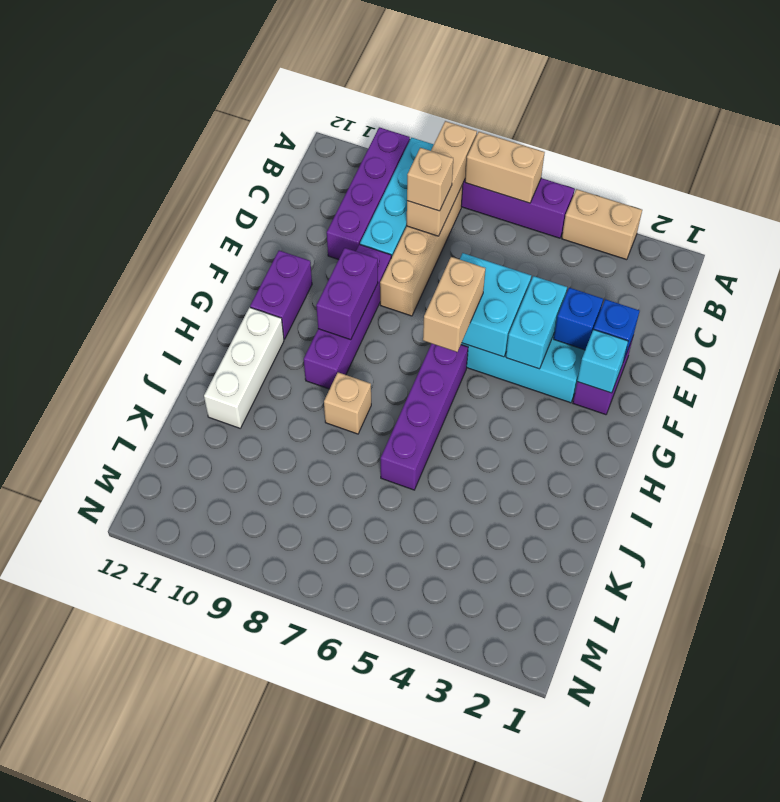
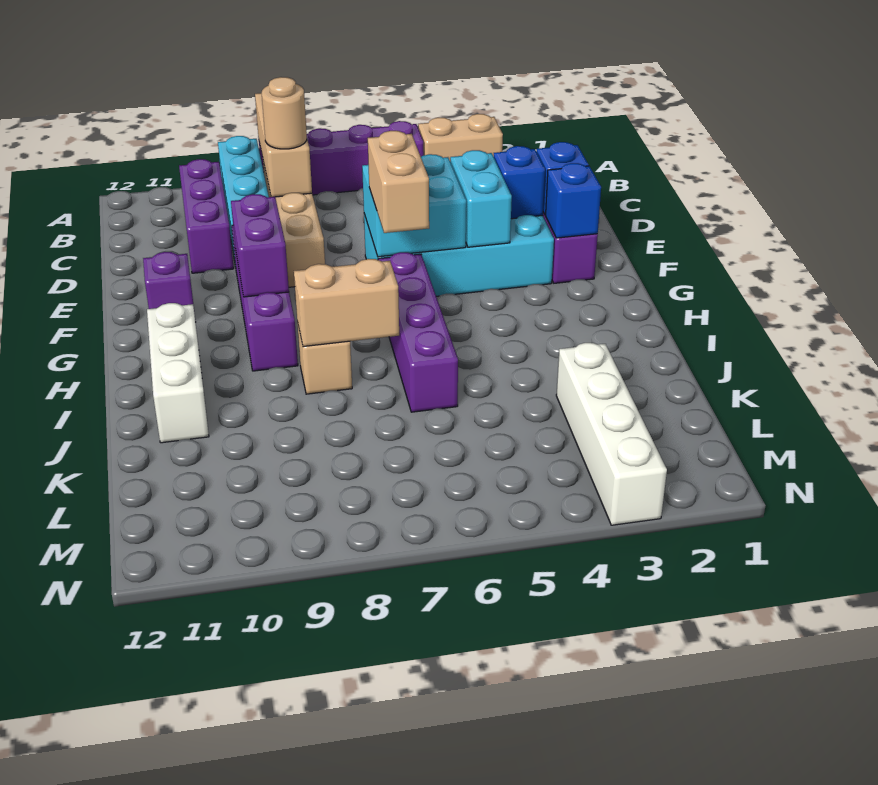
tan brick A6:A7 level 2 -> tan brick I7:I8 level 2
purple brick A10:D10 level 1 -> purple brick B10:D10 level 1
tan brick C8 level 3 -> tan round brick C8 level 3
cyan brick F2 level 2 -> blue brick F2 level 2
purple brick F11:G11 level 1 -> purple brick F11 level 1
none -> white brick K3:N3 level 1

